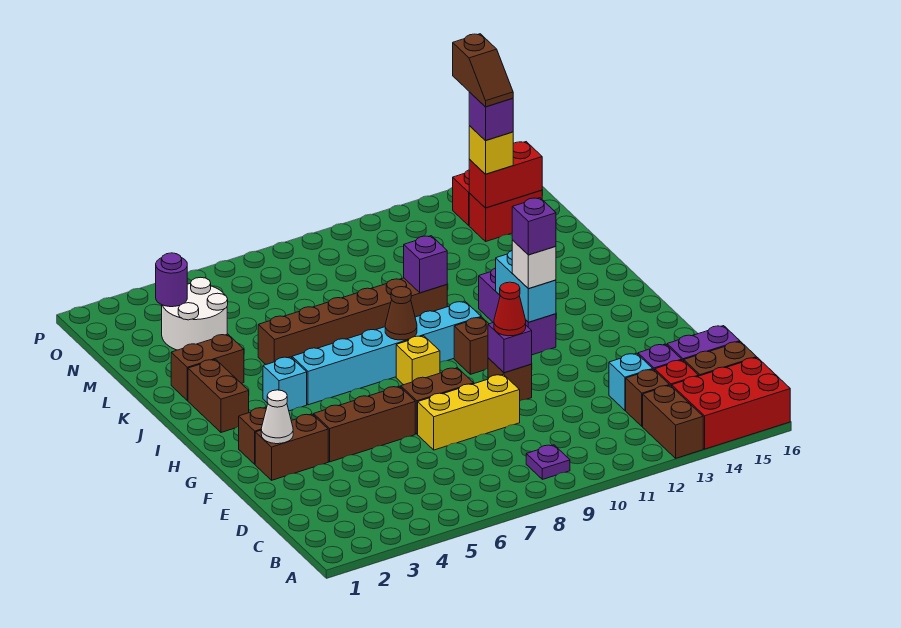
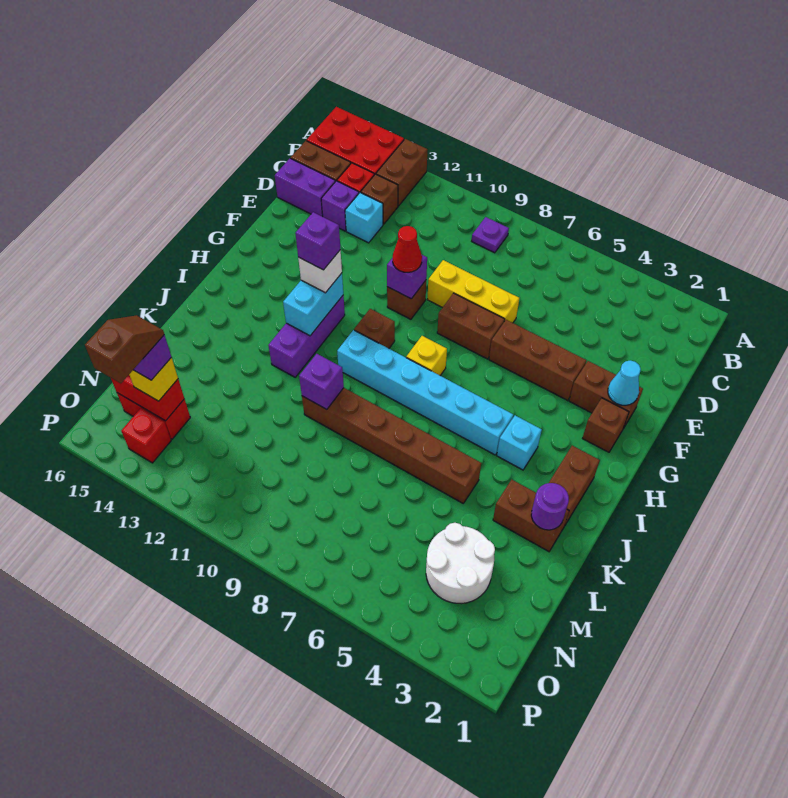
white cone F2 level 2 -> cyan cone F2 level 2
brown cone I8 level 2 -> none
purple round brick N3 level 2 -> purple round brick K2 level 2

